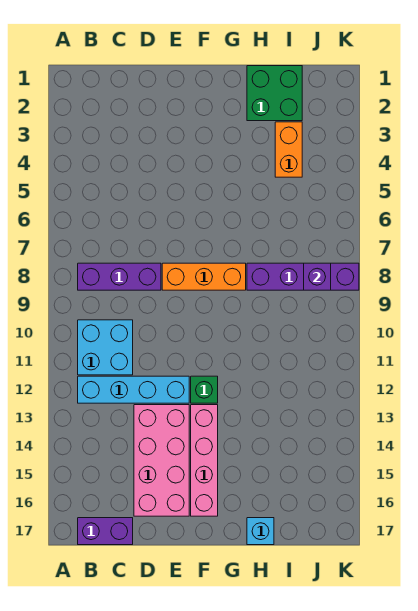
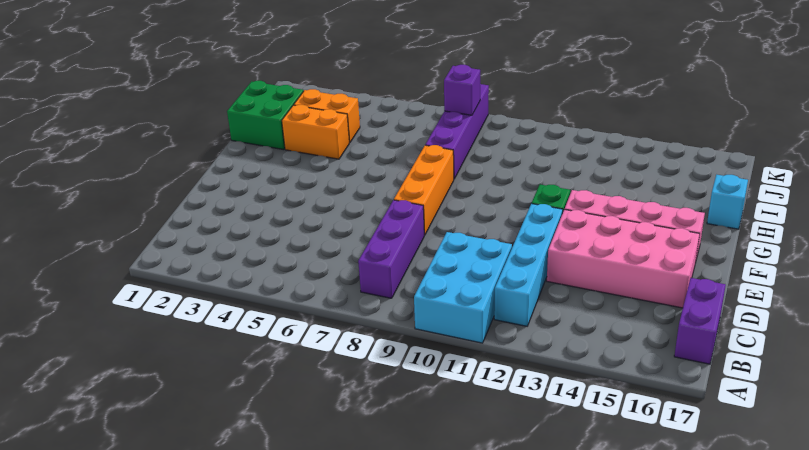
cyan brick B10:C11 level 1 -> cyan brick A10:C11 level 1
none -> orange brick H3:H4 level 1

